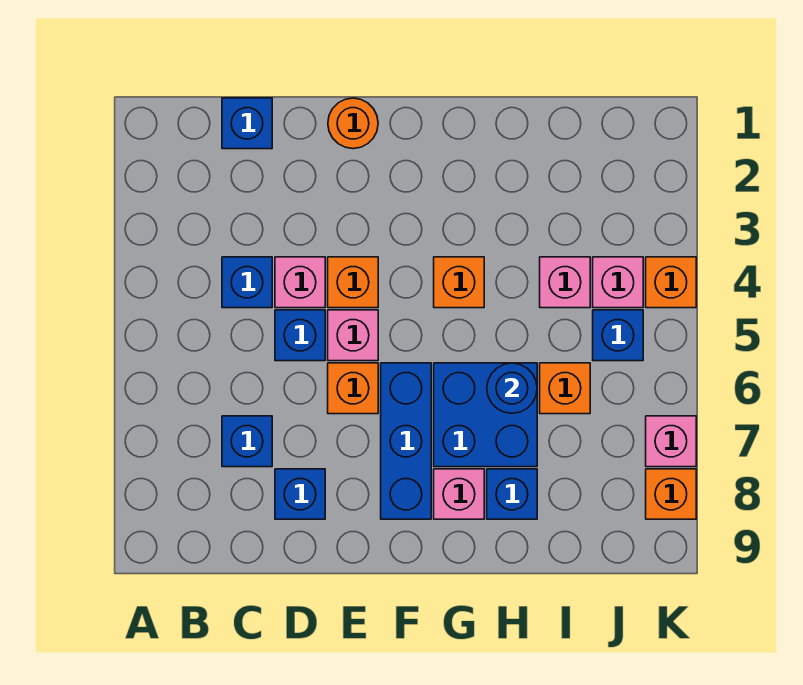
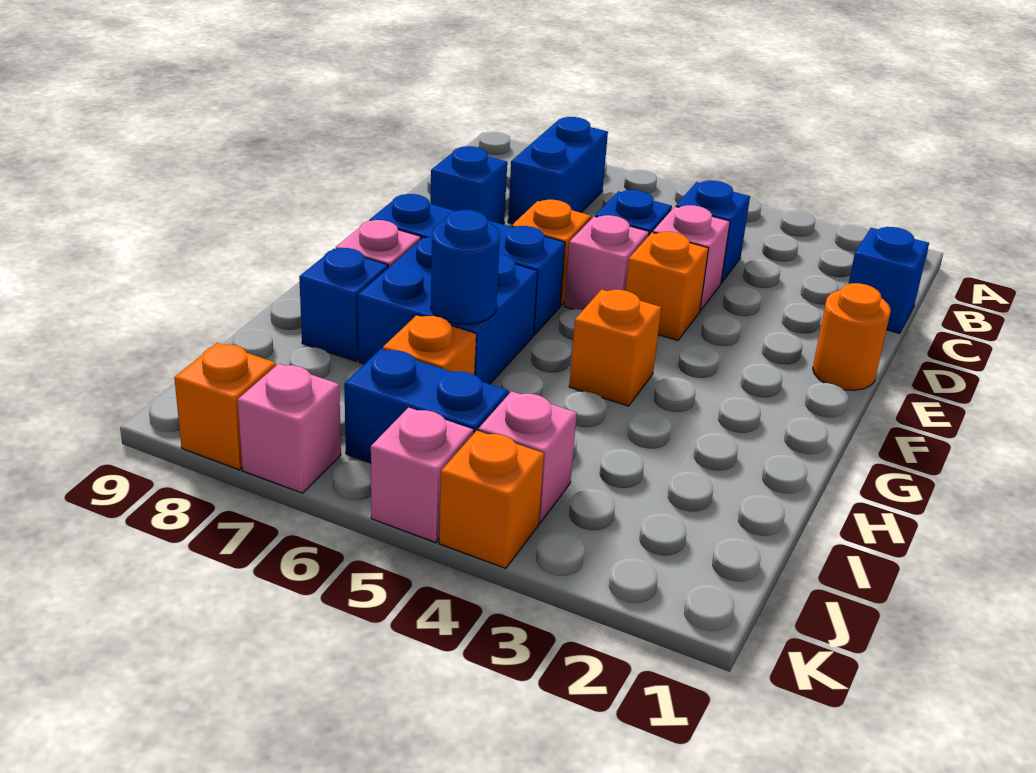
blue brick C7 level 1 -> blue brick B7:C7 level 1
pink brick I4 level 1 -> pink brick K5 level 1
blue brick J5 level 1 -> blue brick J5:J6 level 1

